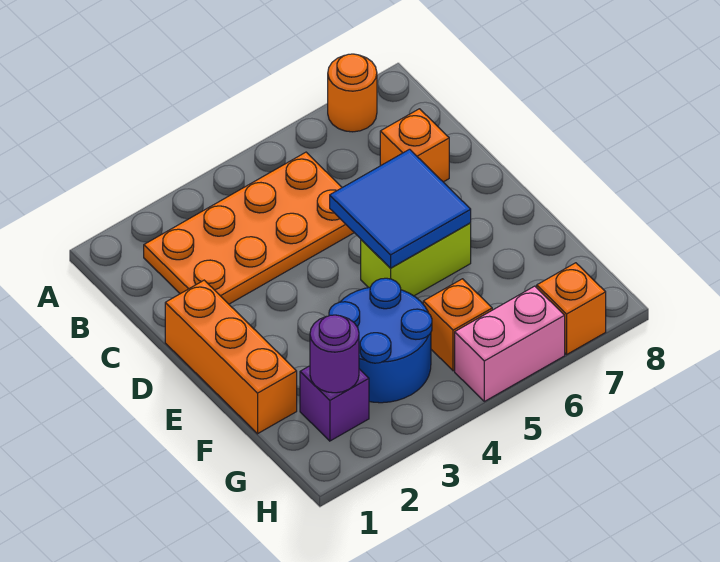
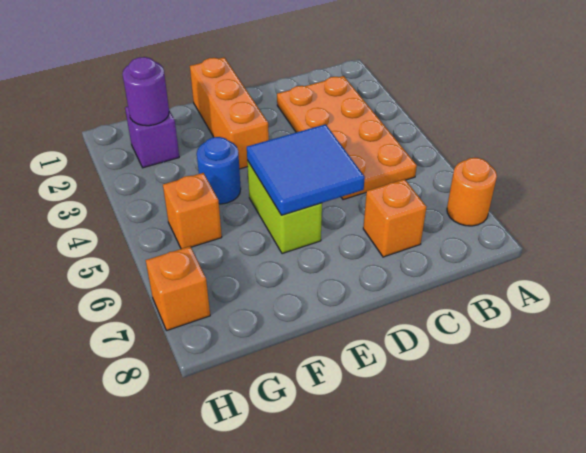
orange brick D1:F1 level 1 -> orange brick E1:E3 level 1
blue round brick F3:G4 level 1 -> blue round brick F4 level 1
pink brick H5:H6 level 1 -> none

